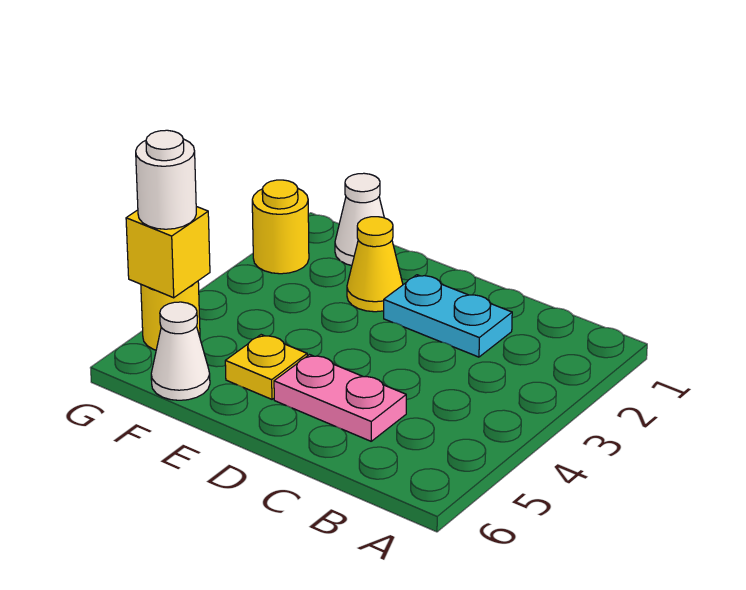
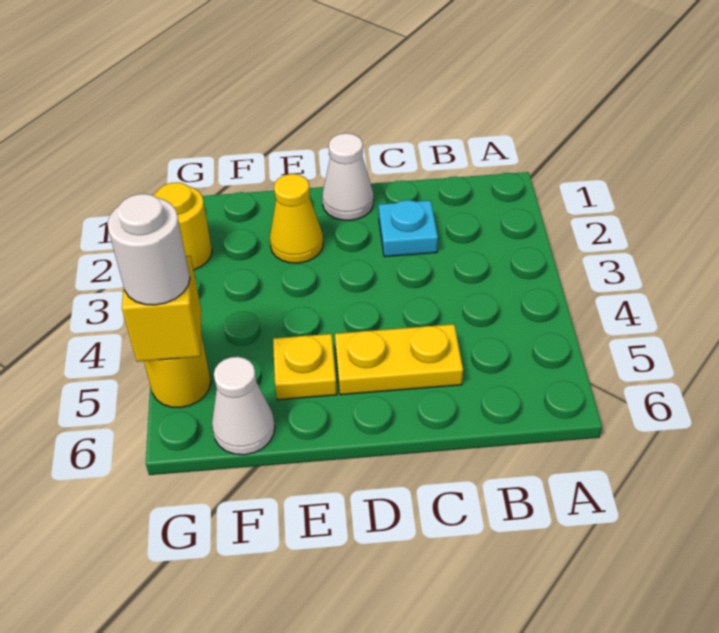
cyan plate C2:D2 level 1 -> cyan plate C2 level 1
pink plate C5:D5 level 1 -> yellow plate C5:D5 level 1
white cone F1 level 1 -> white cone D1 level 1

